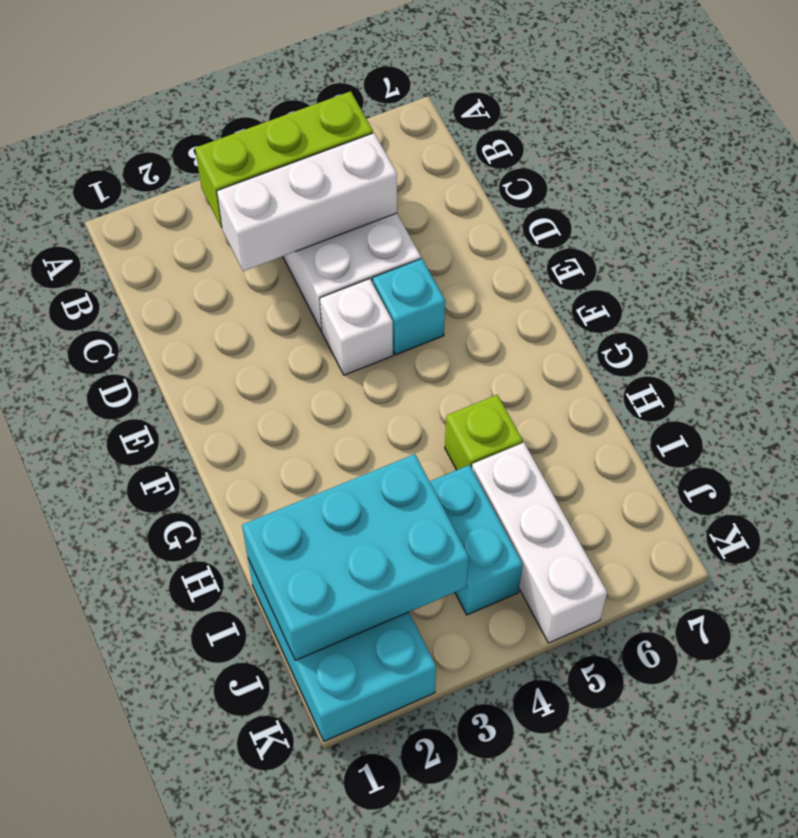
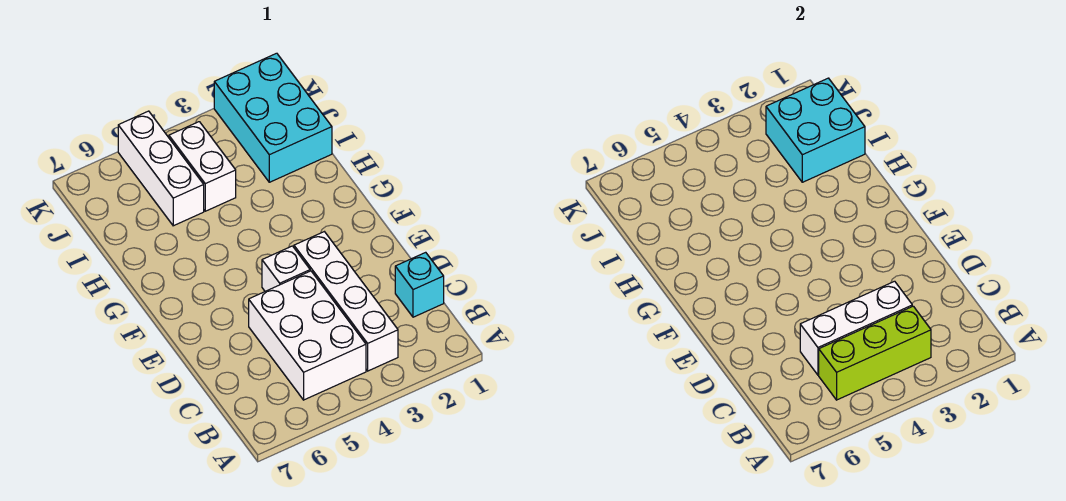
none -> white brick B3:E3 level 1
cyan brick E5 level 1 -> cyan brick C1 level 1
lime brick H5 level 1 -> none
cyan brick I1:J3 level 2 -> cyan brick I1:J2 level 2
cyan brick I4:J4 level 1 -> white brick I4:J4 level 1

